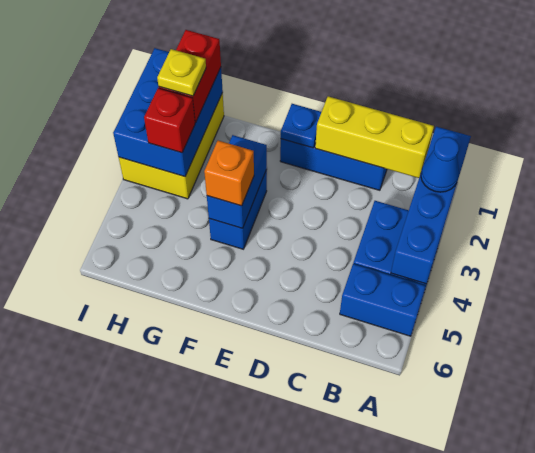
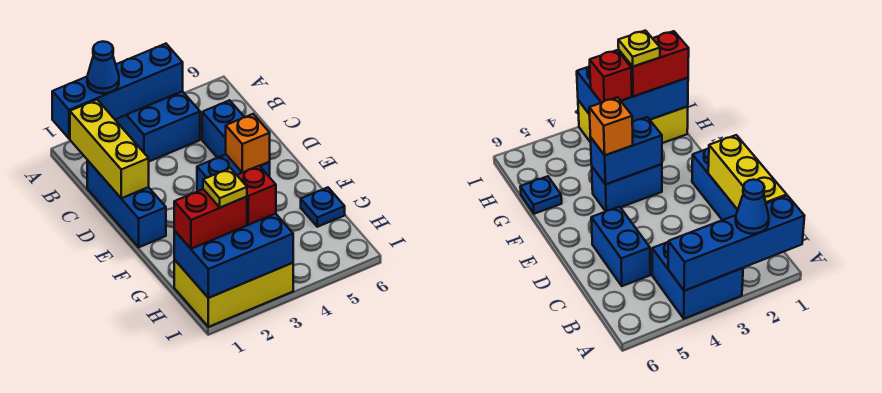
blue brick A5:B5 level 1 -> blue brick C5:D5 level 1
blue plate E1 level 2 -> blue plate G6 level 1

